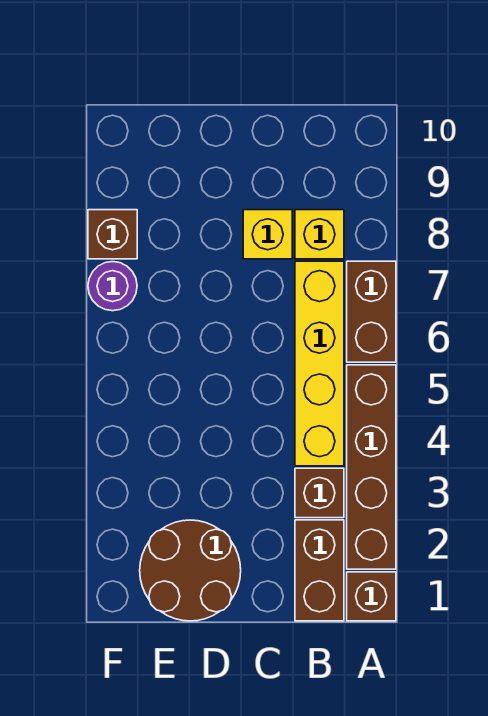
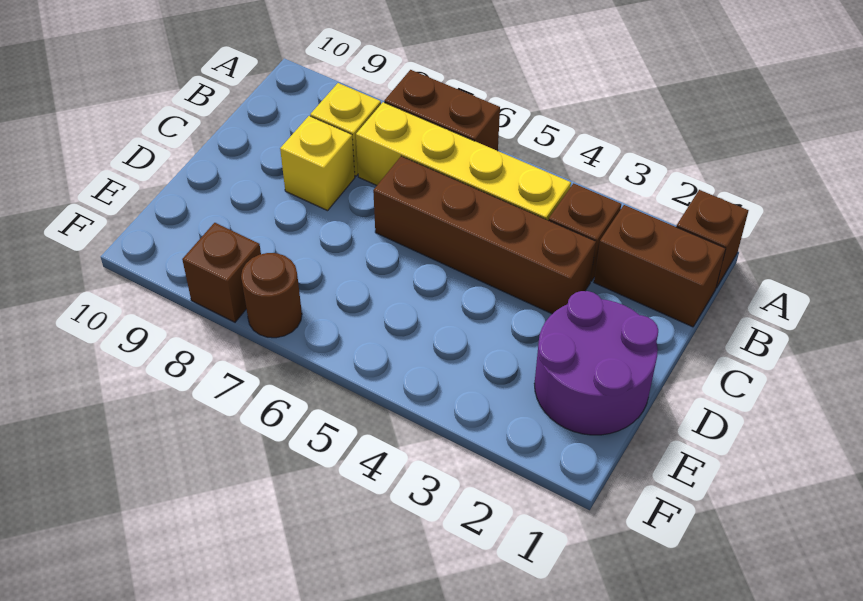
brown brick A2:A5 level 1 -> brown brick C3:C6 level 1
brown round brick D1:E2 level 1 -> purple round brick D1:E2 level 1
purple round brick F7 level 1 -> brown round brick F7 level 1

